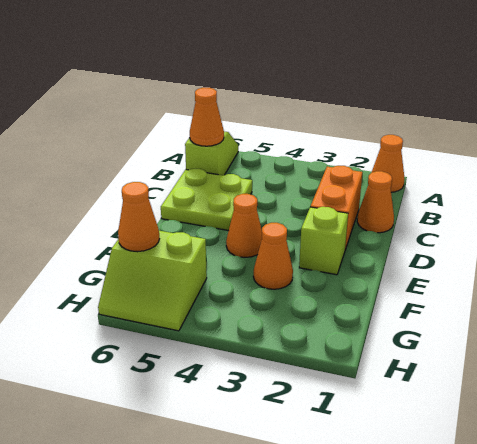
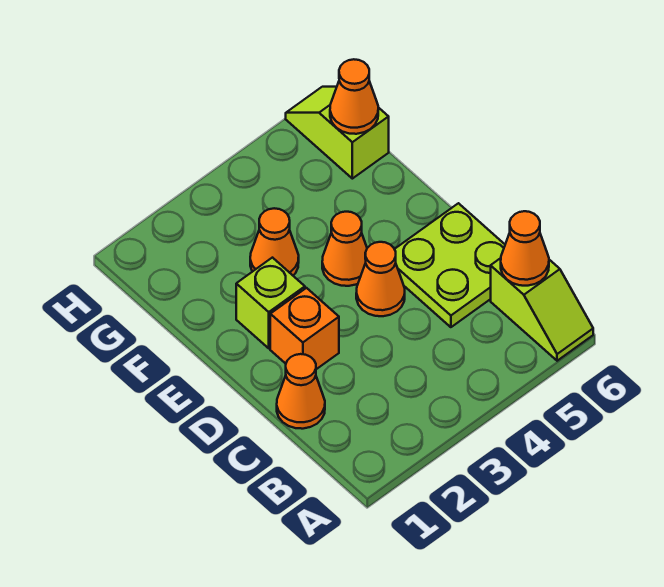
orange cone A1 level 1 -> orange cone D4 level 1
orange brick C2:D2 level 1 -> orange brick D2 level 1
lime slope G5:H6 level 1 top G -> lime slope G6:H6 level 1 top G

